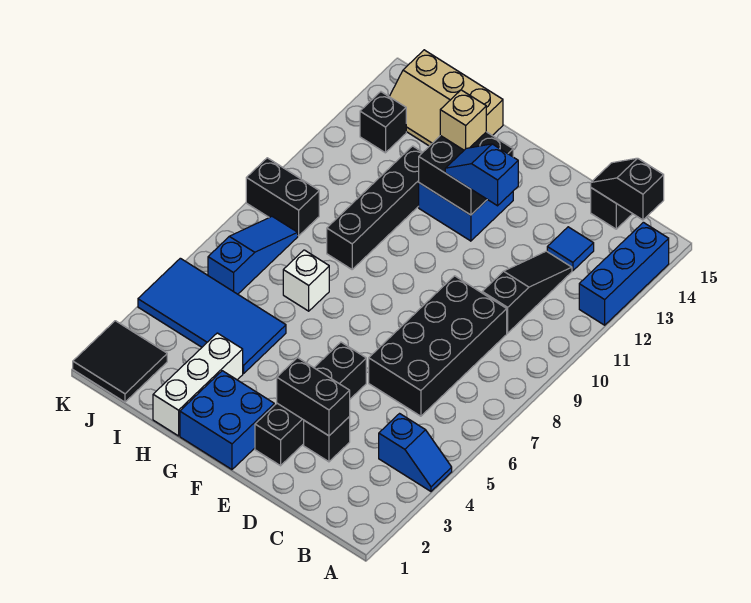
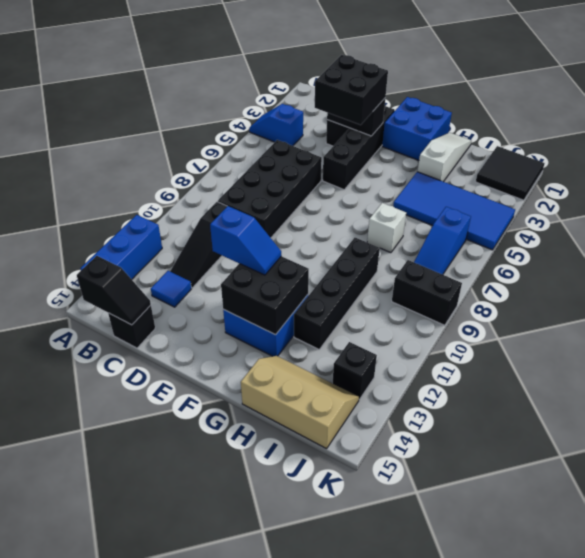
none -> black brick D3:E4 level 3
tan brick G13 level 3 -> none
white brick H1:H3 level 1 -> white slope H1:H3 level 1 top 3

